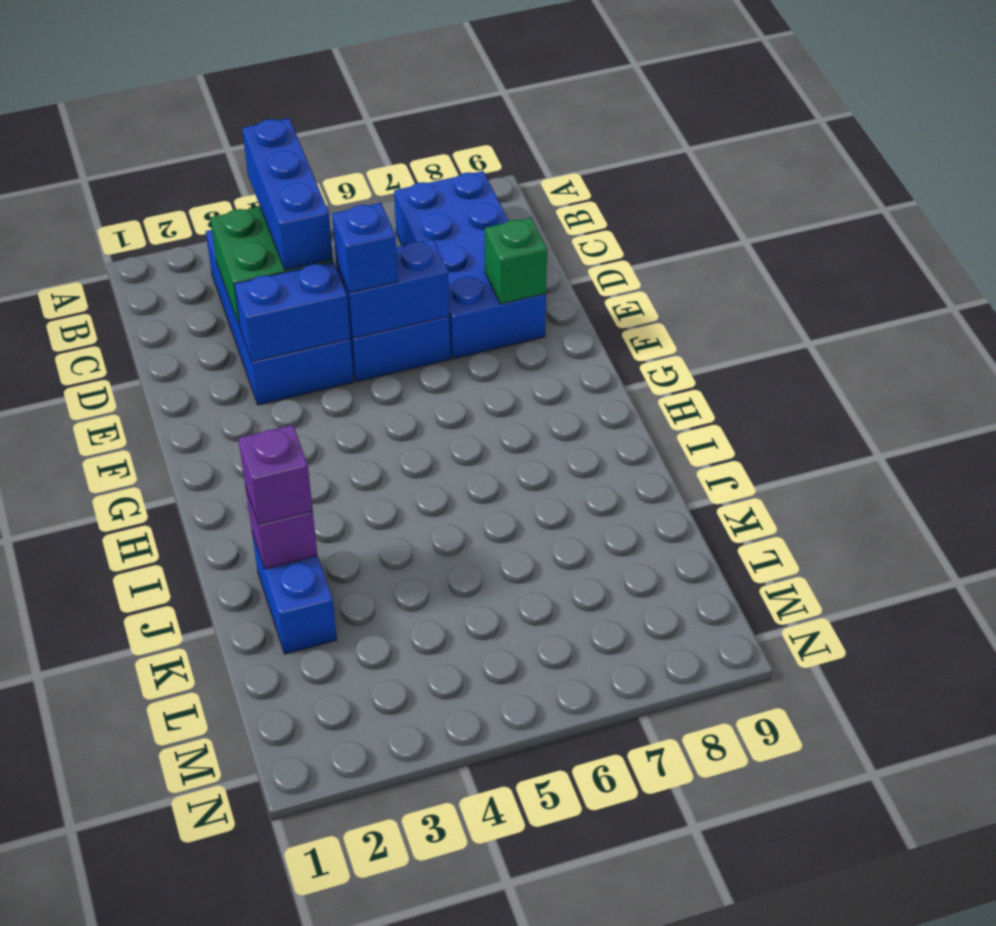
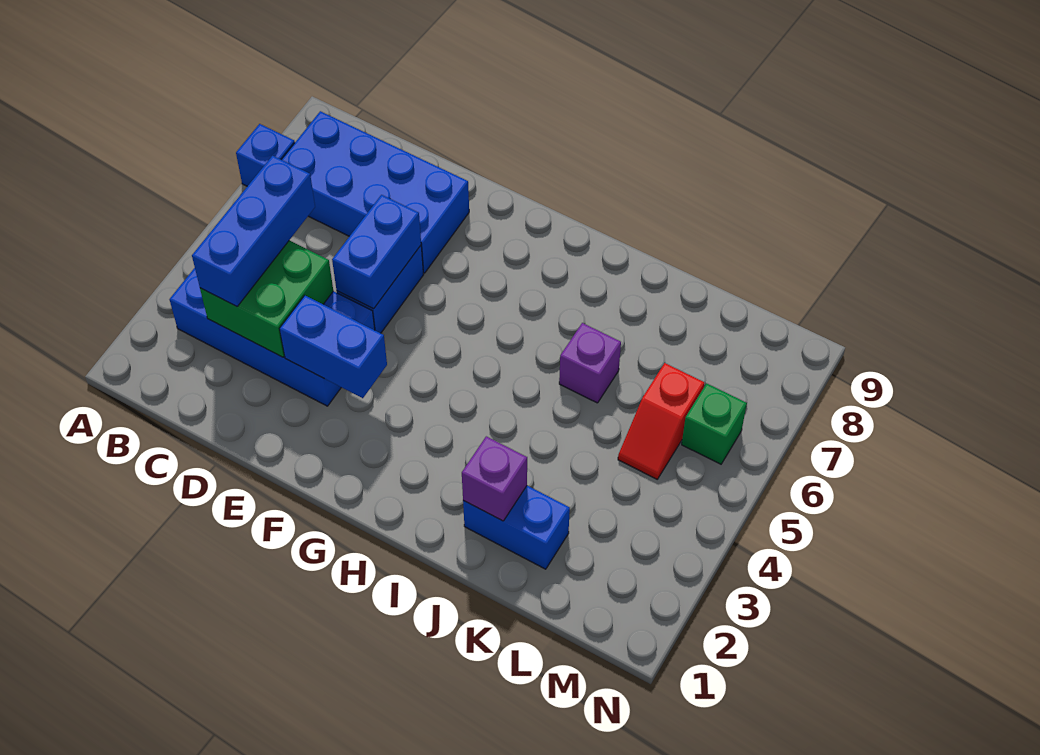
blue brick B4:D4 level 3 -> blue brick C3:C5 level 3
blue brick E3:E4 level 2 -> blue brick E3:F3 level 2
blue brick E5 level 3 -> blue brick A7 level 1
green brick E8 level 2 -> green brick M6 level 1
purple brick J2 level 3 -> purple brick J6 level 1
none -> red slope L5:L6 level 1 top 6

